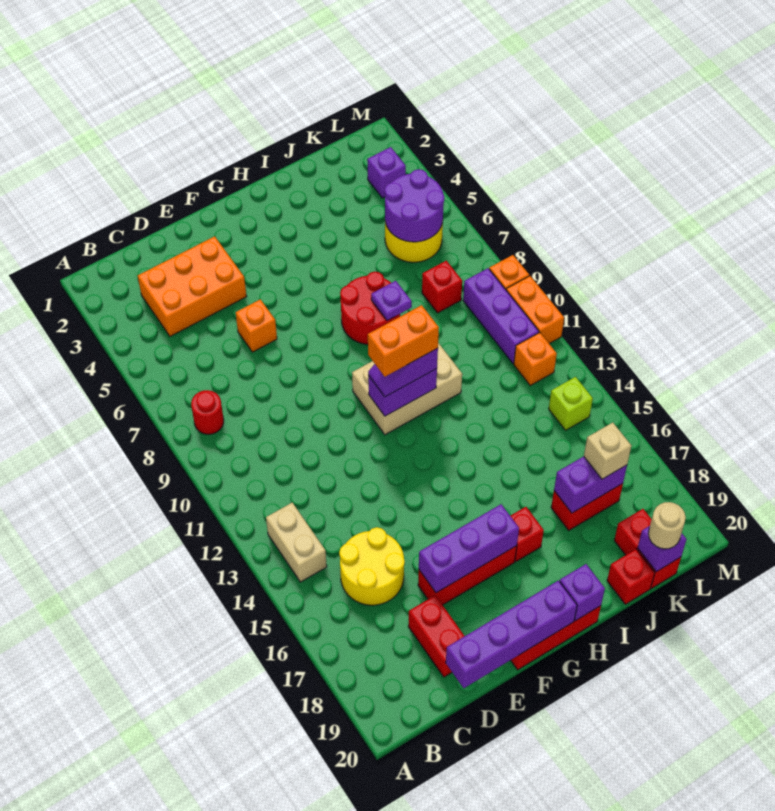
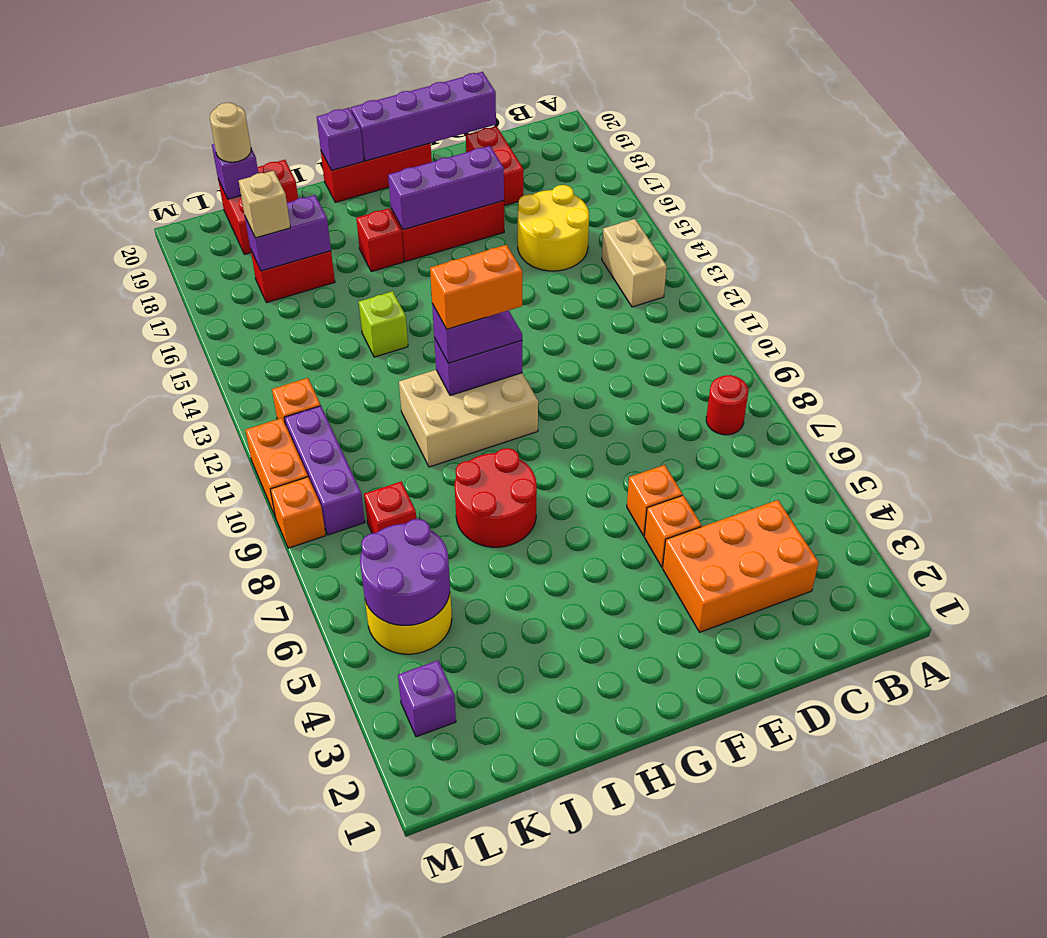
none -> orange brick E5 level 1
purple plate I8 level 2 -> none
lime brick L14 level 1 -> lime brick I14 level 1

